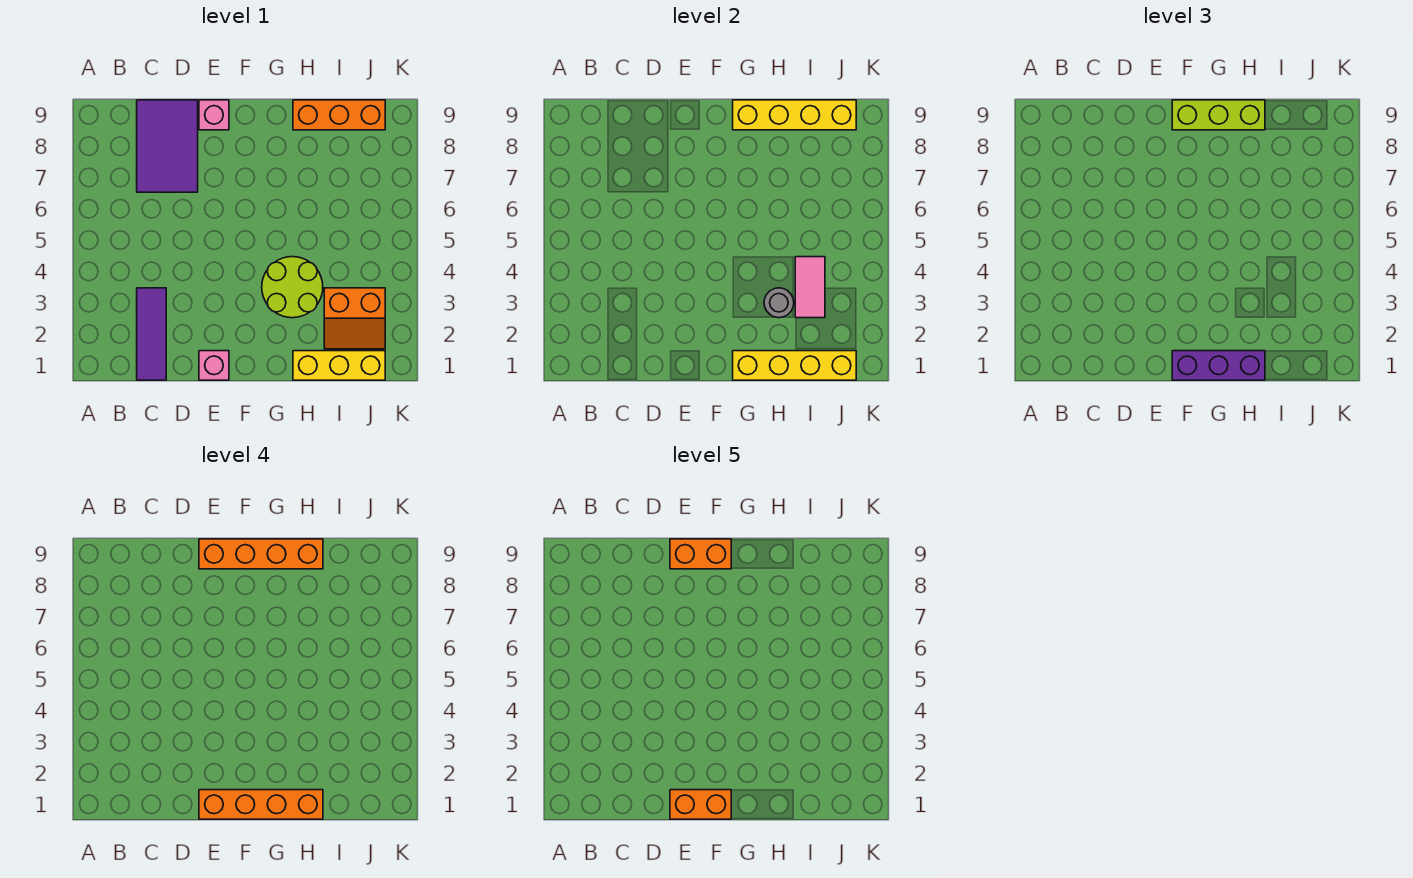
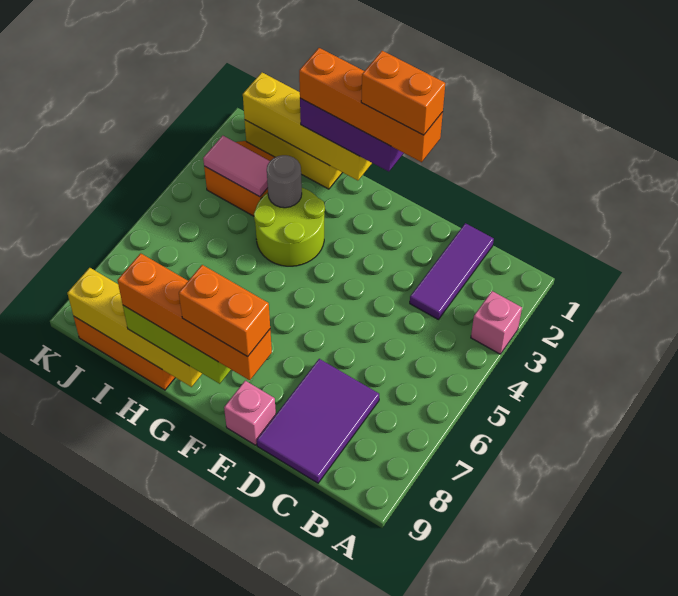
pink brick E1 level 1 -> pink brick A3 level 1
pink tile I3:I4 level 2 -> pink tile I3:J3 level 2

